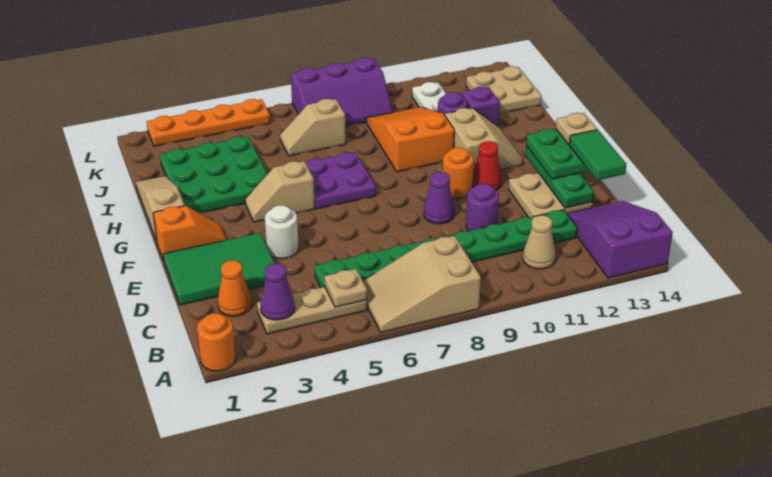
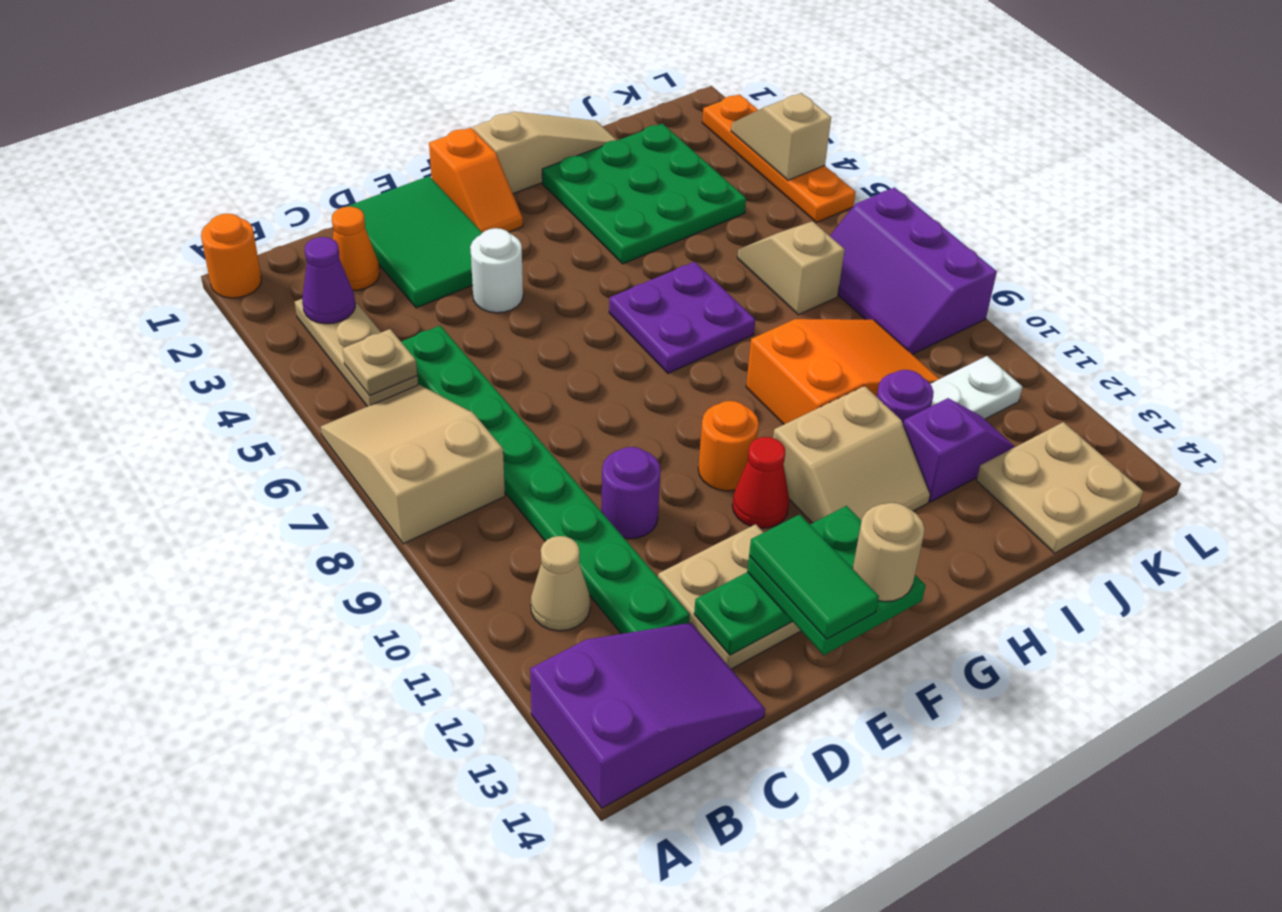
green tile D14:E14 level 4 -> green tile E13:E14 level 4
purple cone E9 level 1 -> none
tan plate F14 level 4 -> tan round brick F14 level 4
tan slope G4:G5 level 1 top 5 -> tan slope L3:L4 level 2 top 4

